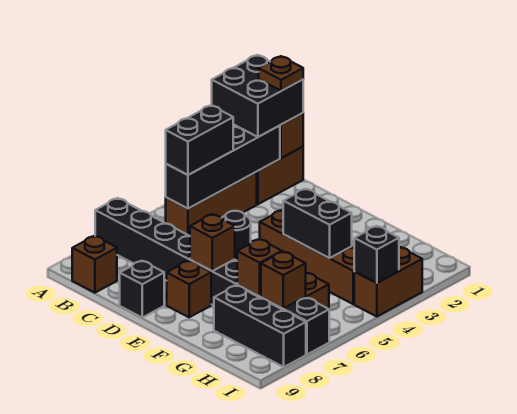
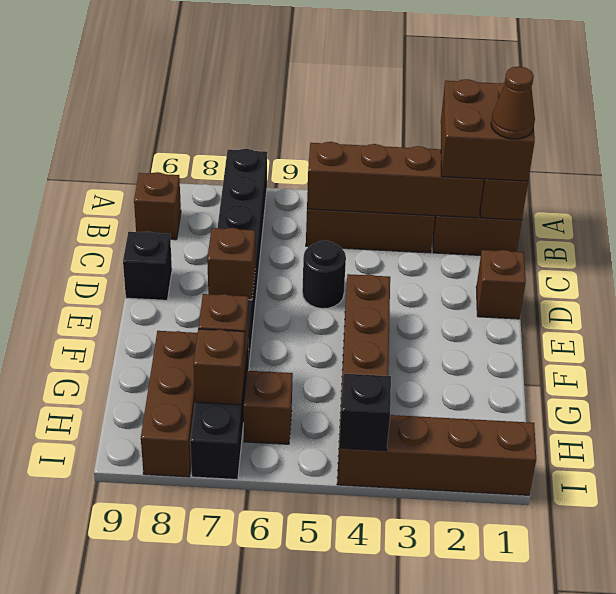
black brick A1:B2 level 3 -> brown brick A1:B2 level 3
brown plate B1 level 4 -> brown cone B1 level 4
black brick B2:B5 level 2 -> brown brick B2:B5 level 2
black brick B4:B5 level 3 -> none
brown brick E8 level 1 -> brown brick D1 level 1
black brick F4:G4 level 2 -> none
black brick G8:I8 level 1 -> brown brick G8:I8 level 1
brown brick I3:I4 level 1 -> brown brick I1:I4 level 1

